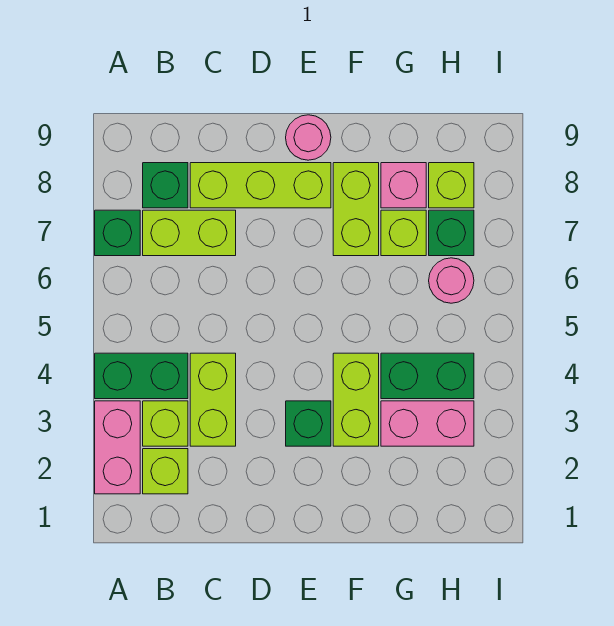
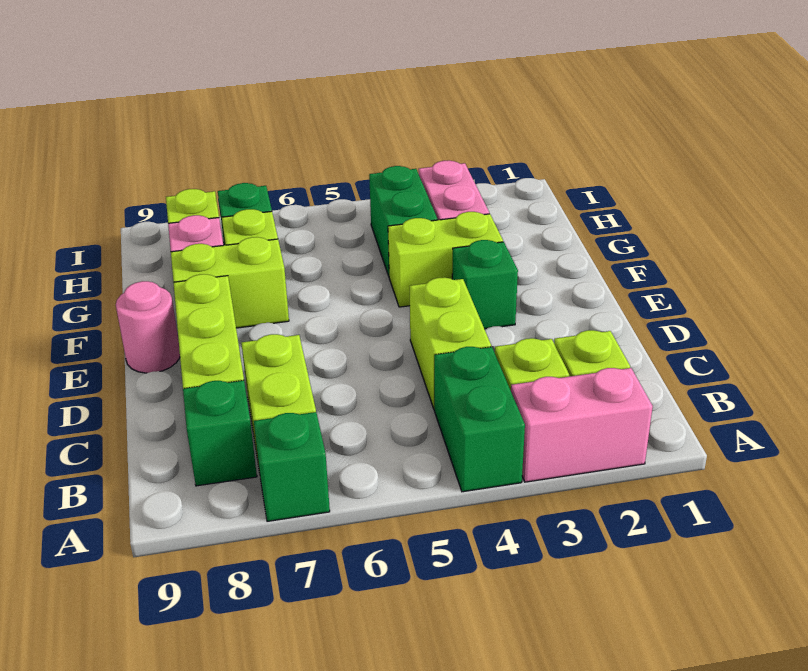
lime brick C3:C4 level 1 -> lime brick C4:D4 level 1
pink round brick H6 level 1 -> none

